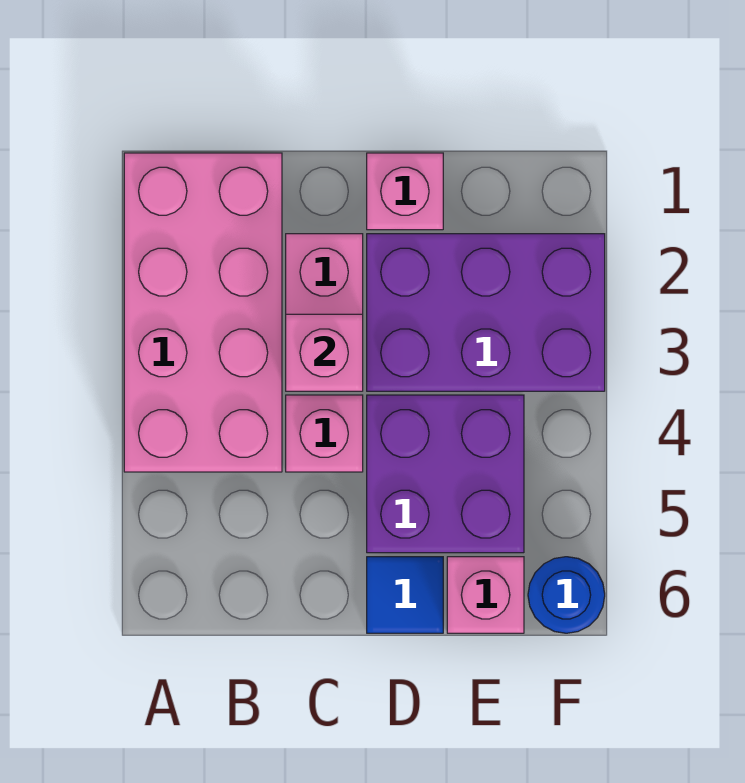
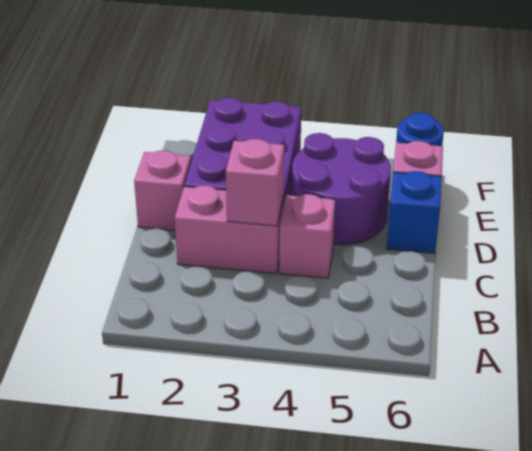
pink brick A1:B4 level 1 -> none
purple brick D4:E5 level 1 -> purple round brick D4:E5 level 1
blue tile D6 level 1 -> blue brick D6 level 1

